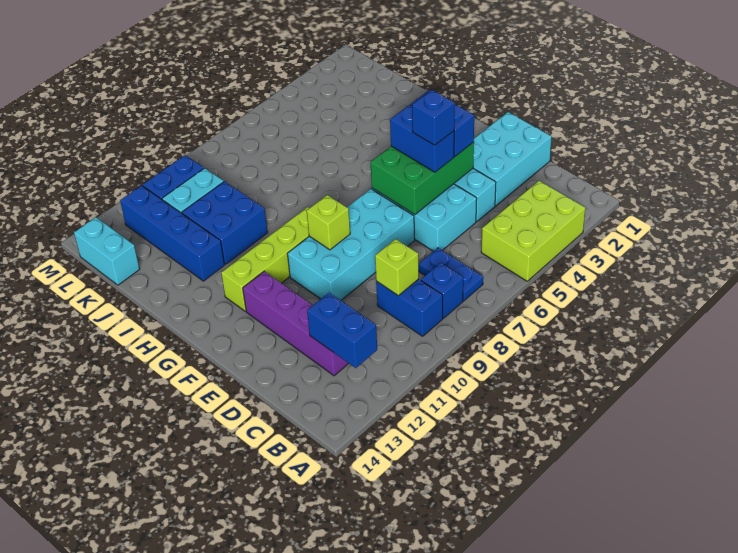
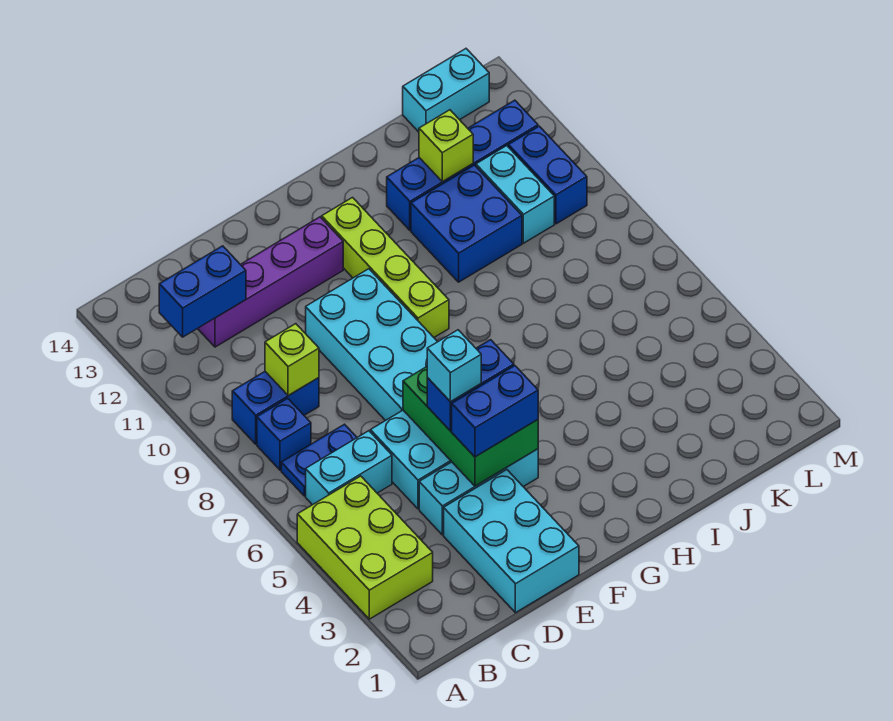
none -> cyan brick B6:C6 level 1
blue brick E5 level 4 -> cyan brick E5 level 4
lime brick F9 level 2 -> lime brick J12 level 2

